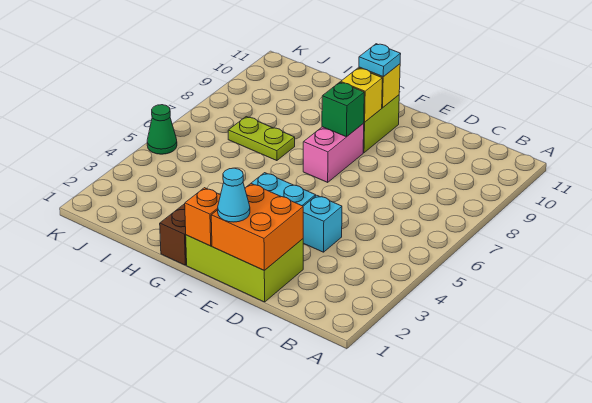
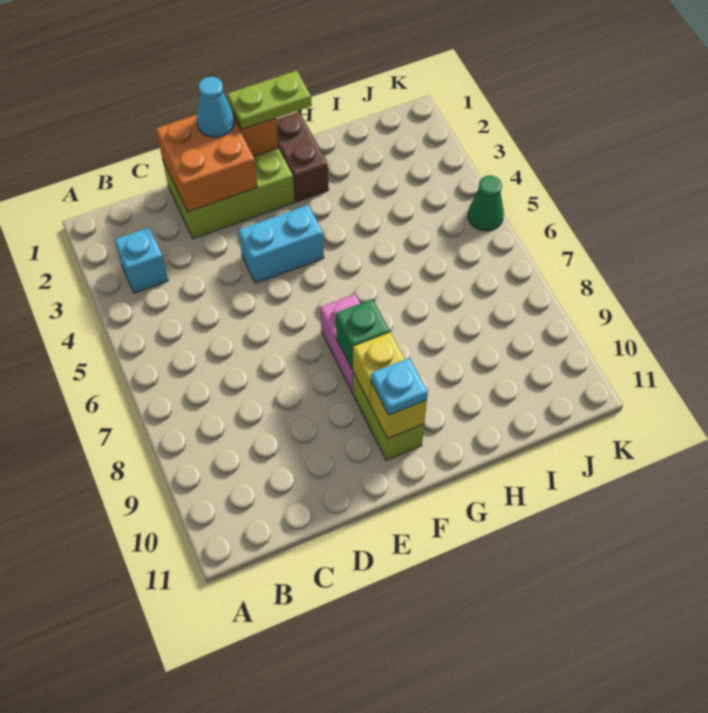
cyan brick D4 level 1 -> cyan brick B3 level 1
lime plate H7:I7 level 1 -> lime plate F1:G1 level 3

